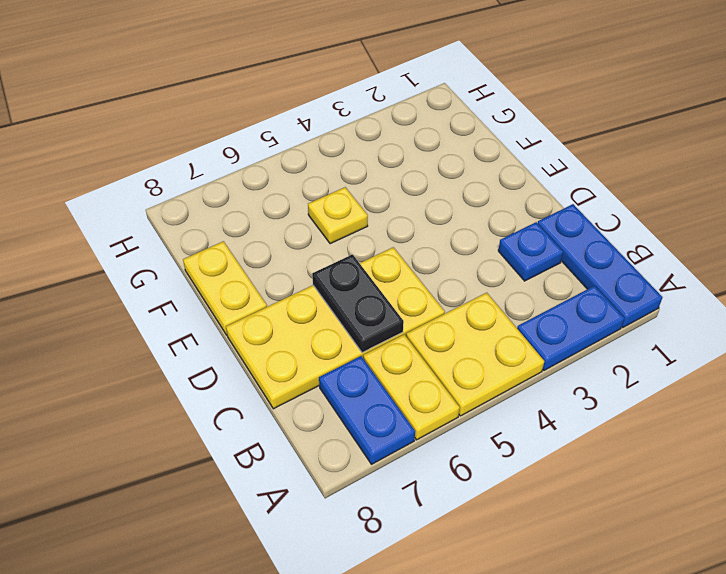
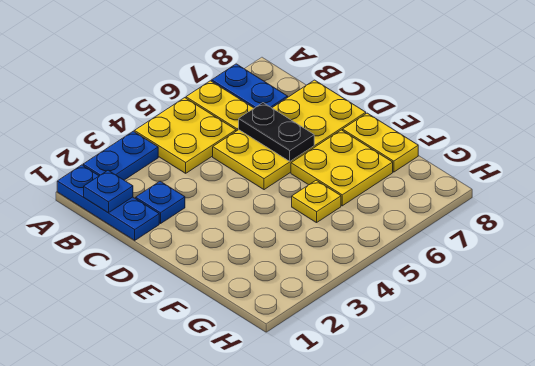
none -> blue plate B1 level 2
none -> yellow plate E6:F7 level 1

